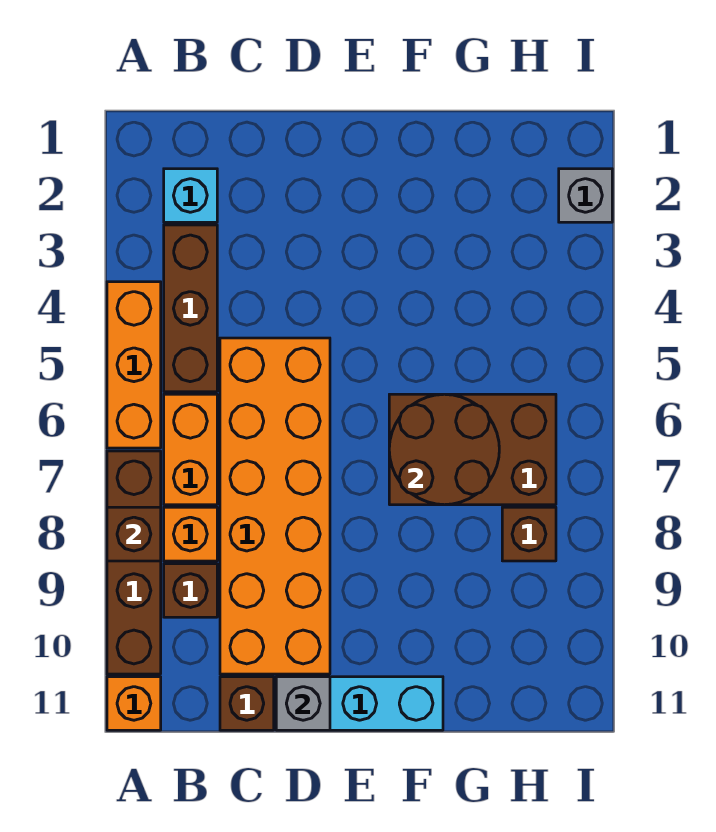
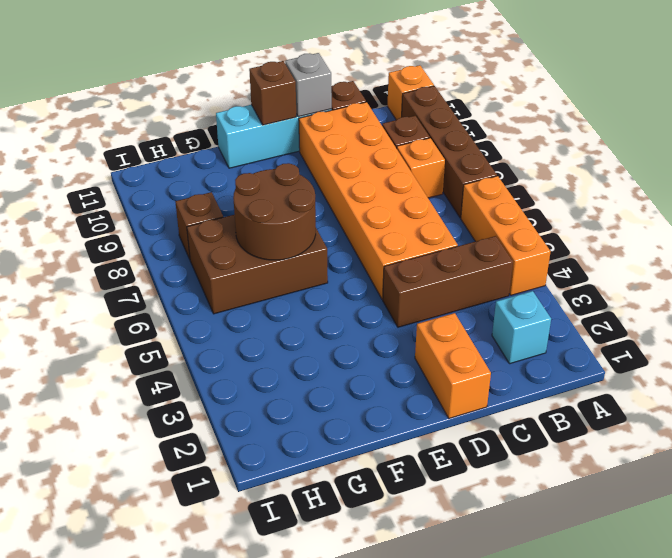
brown brick A8 level 2 -> brown brick E11 level 2
brown brick B3:B5 level 1 -> brown brick B4:D4 level 1
orange brick B6:B7 level 1 -> orange brick D1:D2 level 1
grey brick I2 level 1 -> none

